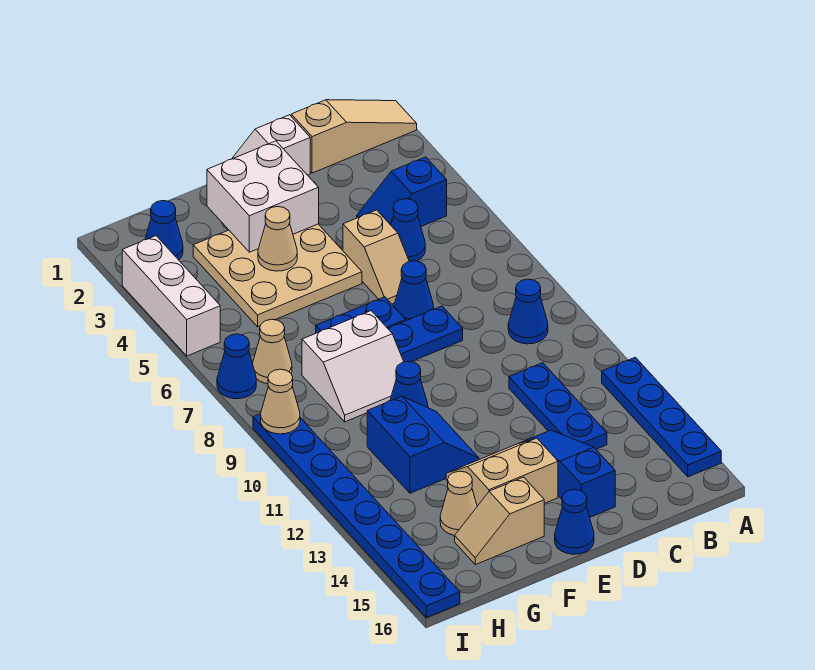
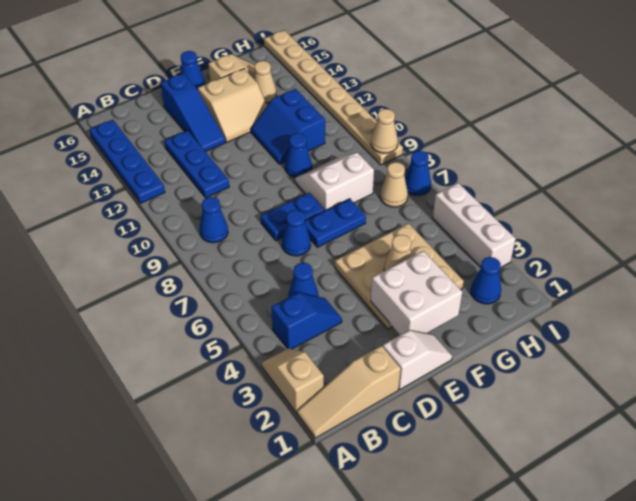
tan slope D5:D6 level 1 top 5 -> tan slope A2:A3 level 1 top 2
blue plate I9:I16 level 1 -> tan plate I9:I16 level 1

